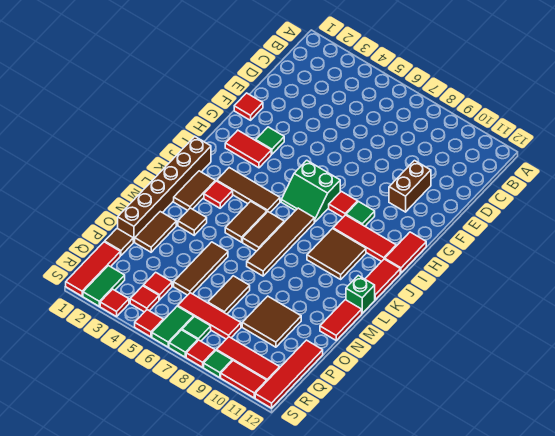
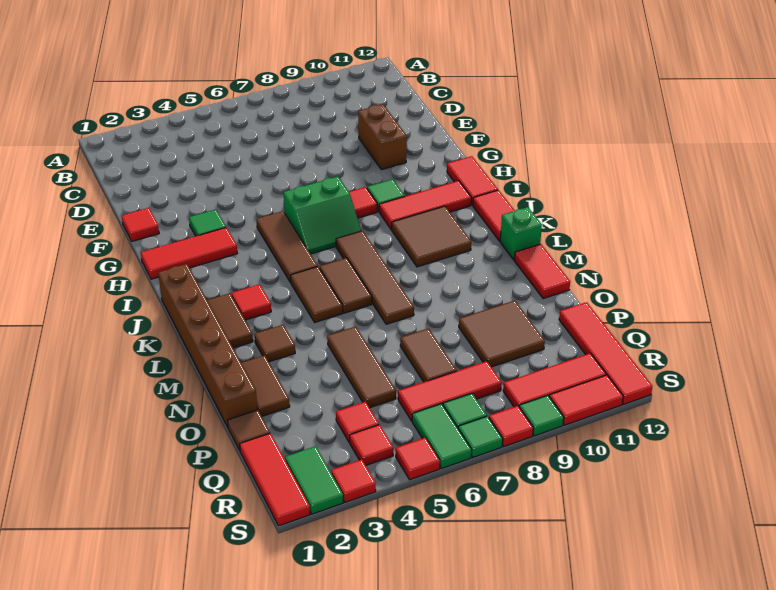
red tile H2:H3 level 1 -> red tile H1:H3 level 1
brown tile J3:J5 level 1 -> brown tile H5:J5 level 1

